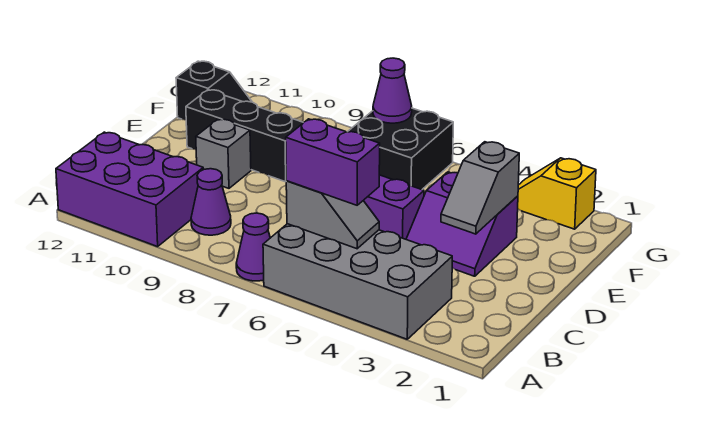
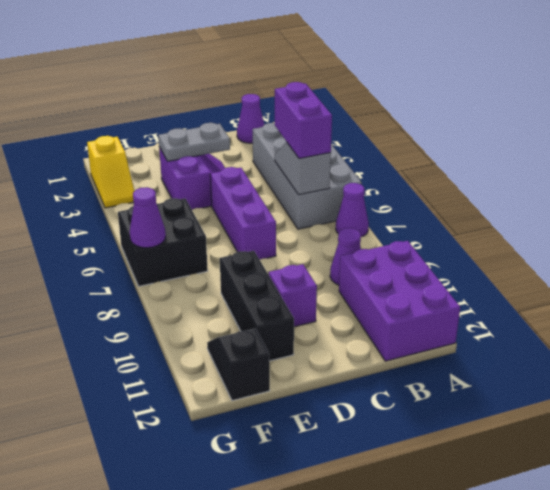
none -> purple cone B1 level 1
grey slope D3:E3 level 2 top E -> grey plate D3:E3 level 2
grey brick D10 level 1 -> purple brick D10 level 1

